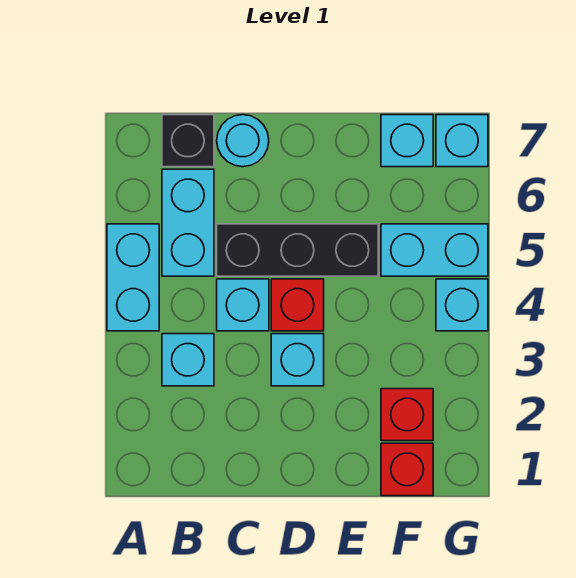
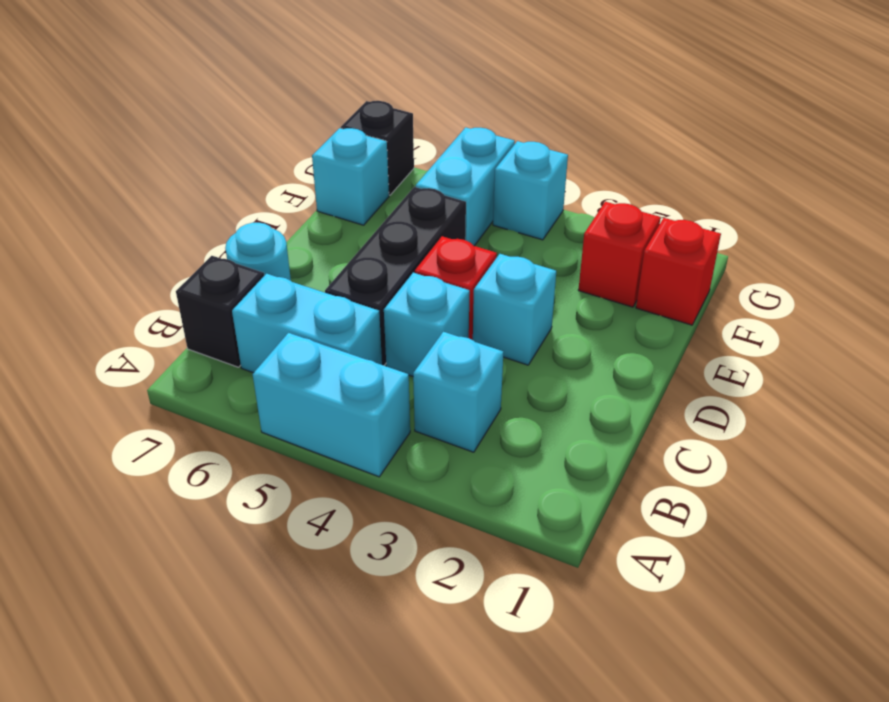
cyan brick G7 level 1 -> black brick G7 level 1

